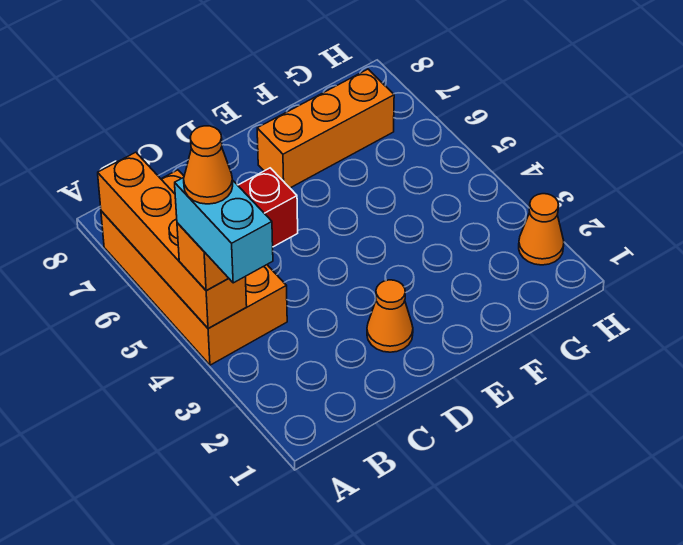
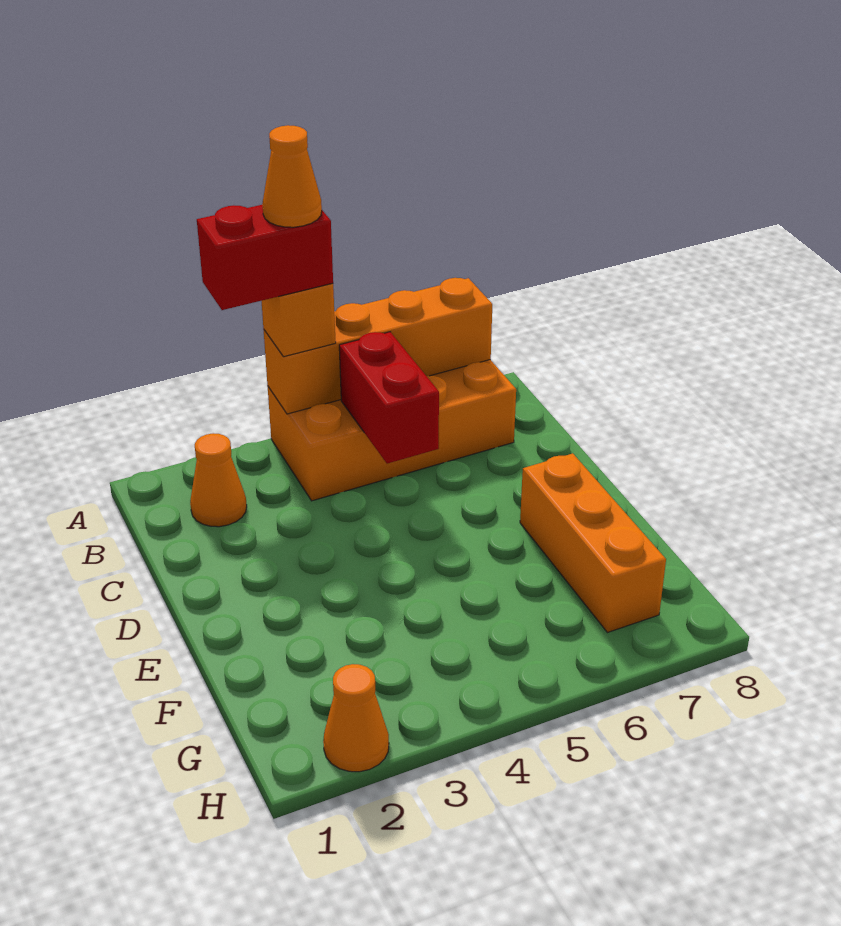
cyan brick A3:A4 level 4 -> red brick A3:A4 level 4
orange cone D2 level 1 -> orange cone B2 level 1

